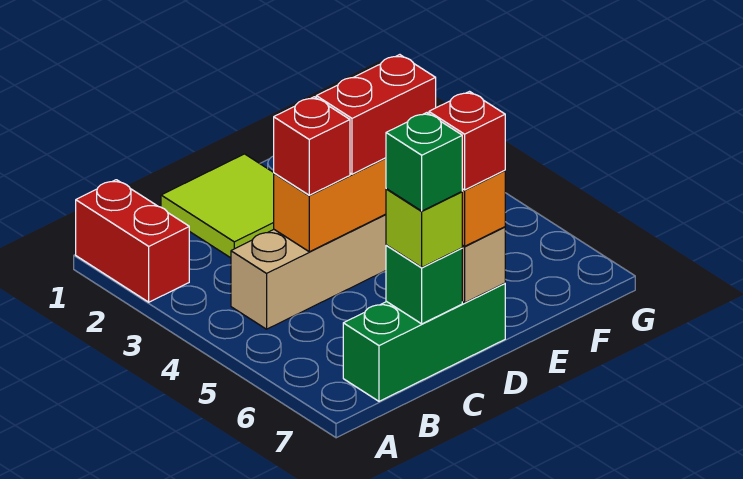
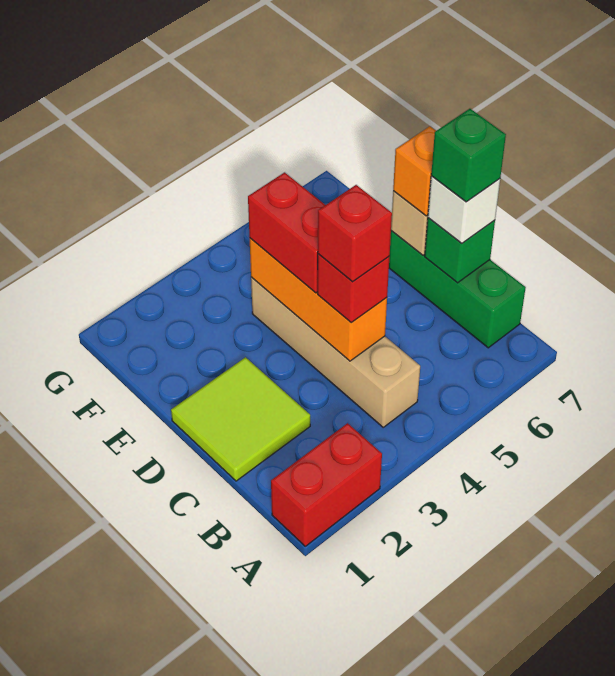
lime brick C7 level 3 -> white brick C7 level 3
red brick D7 level 4 -> red brick C4 level 4

